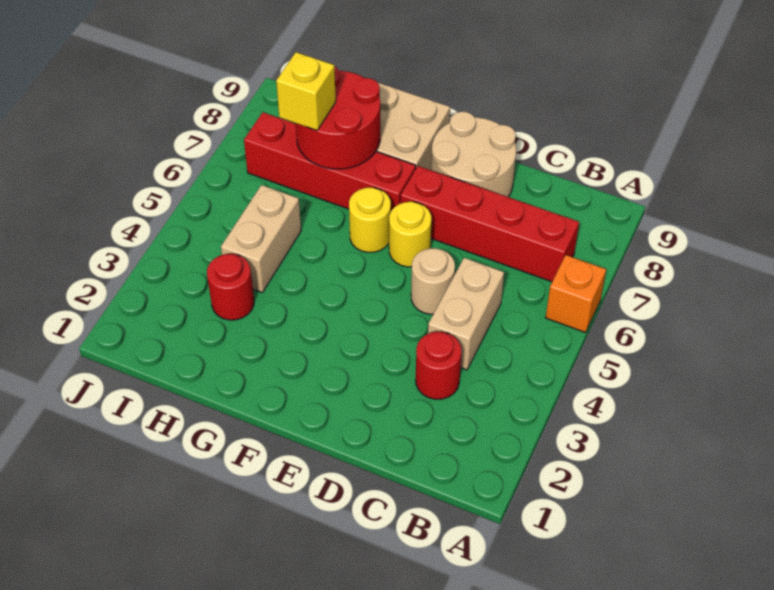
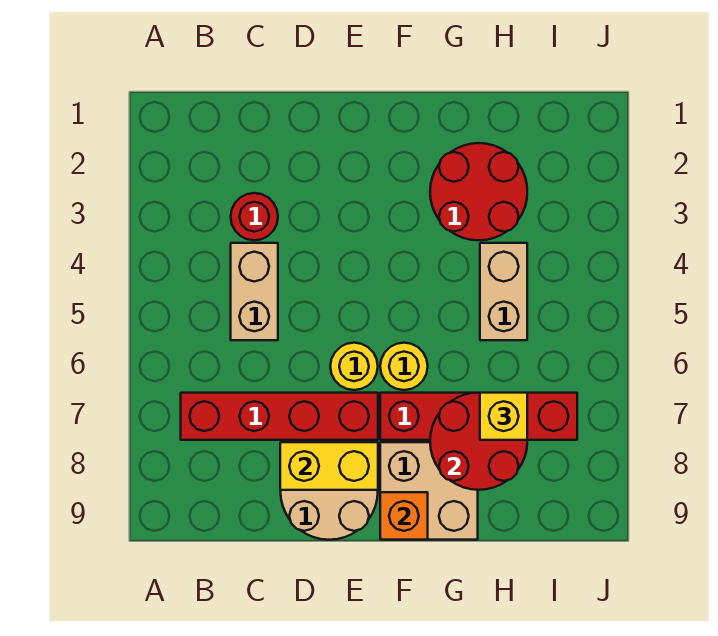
orange brick A6 level 1 -> orange brick F9 level 2
tan round brick D5 level 1 -> none
none -> yellow brick D8:E8 level 2
red round brick H3 level 1 -> red round brick G2:H3 level 1

